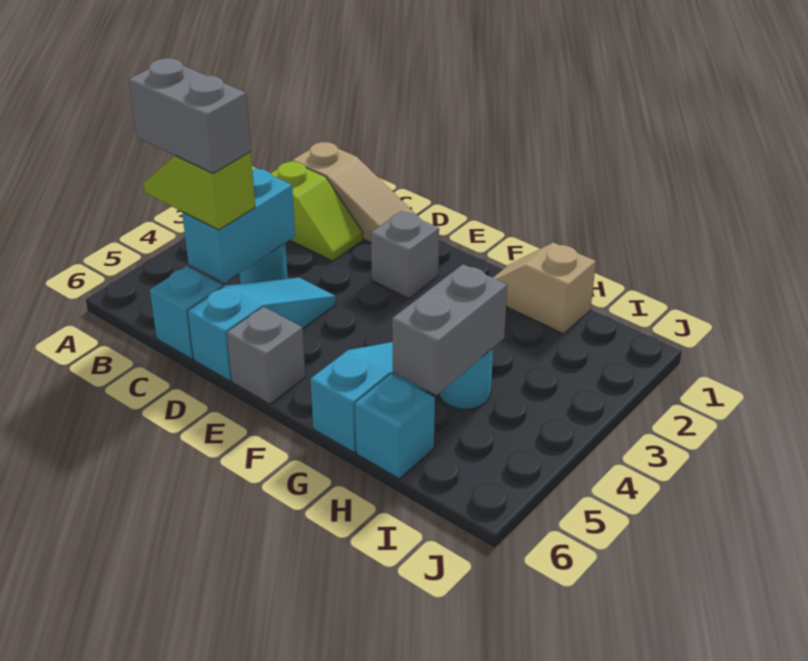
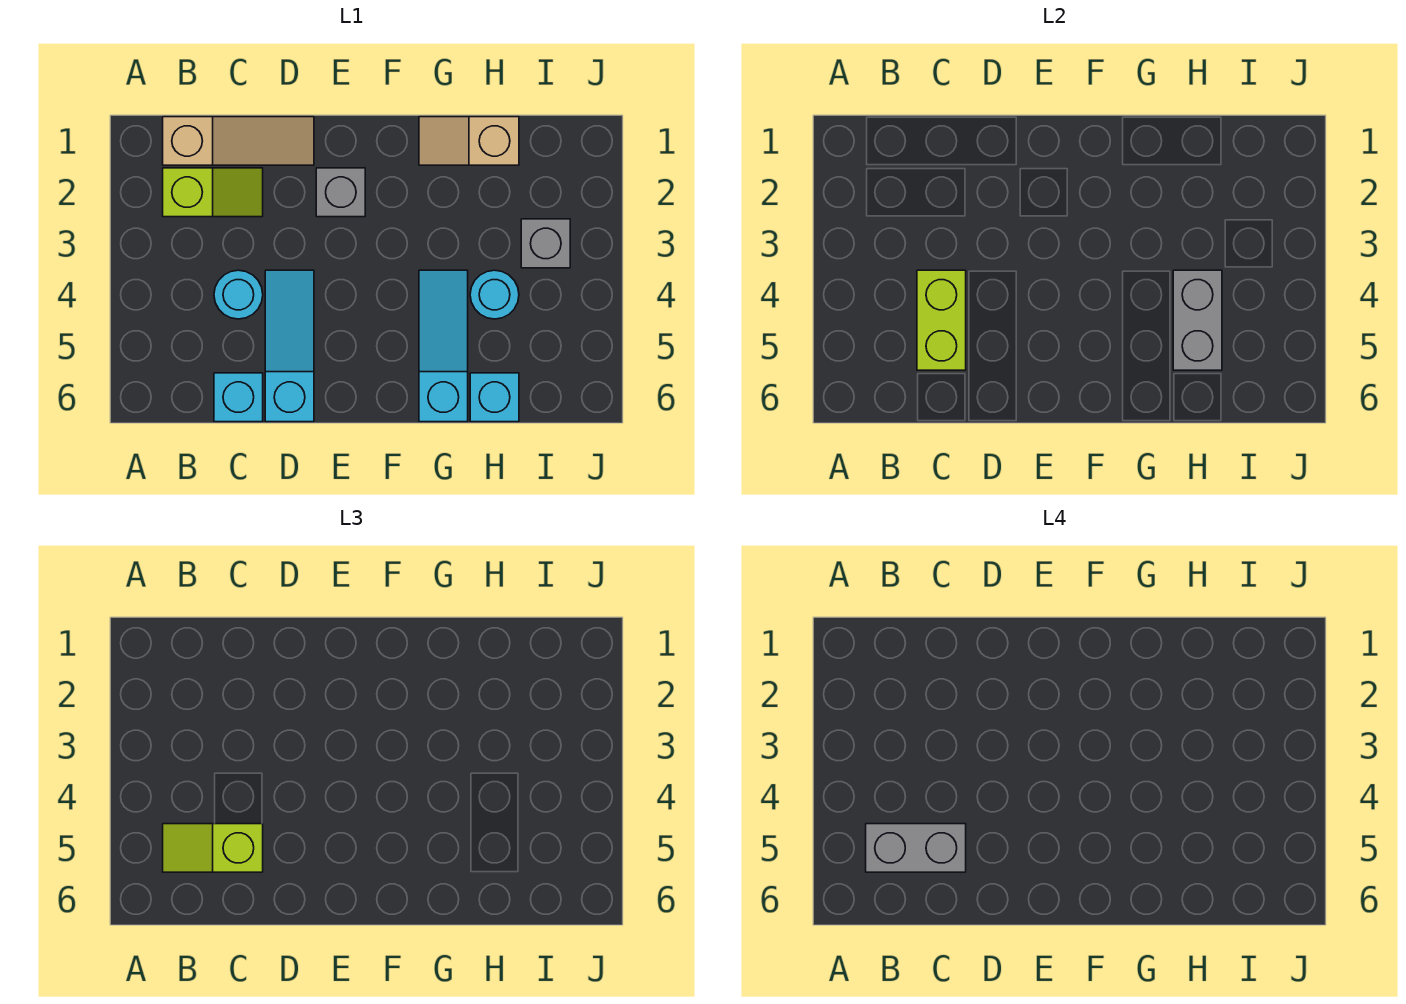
cyan brick C4:C5 level 2 -> lime brick C4:C5 level 2
grey brick E6 level 1 -> grey brick I3 level 1

